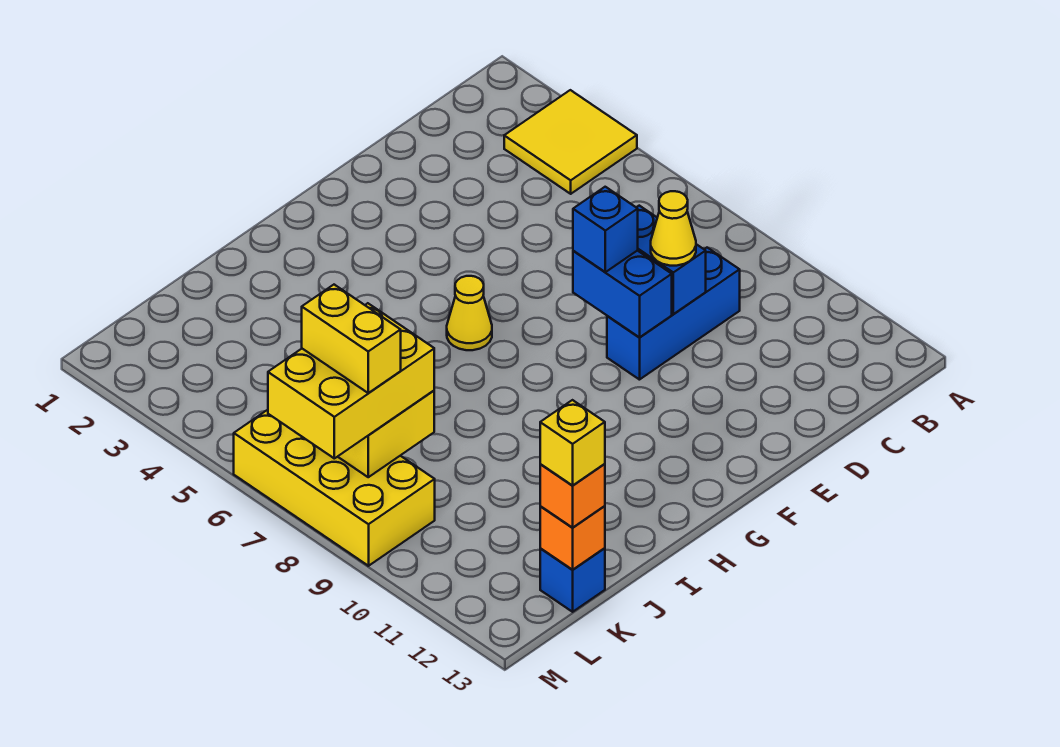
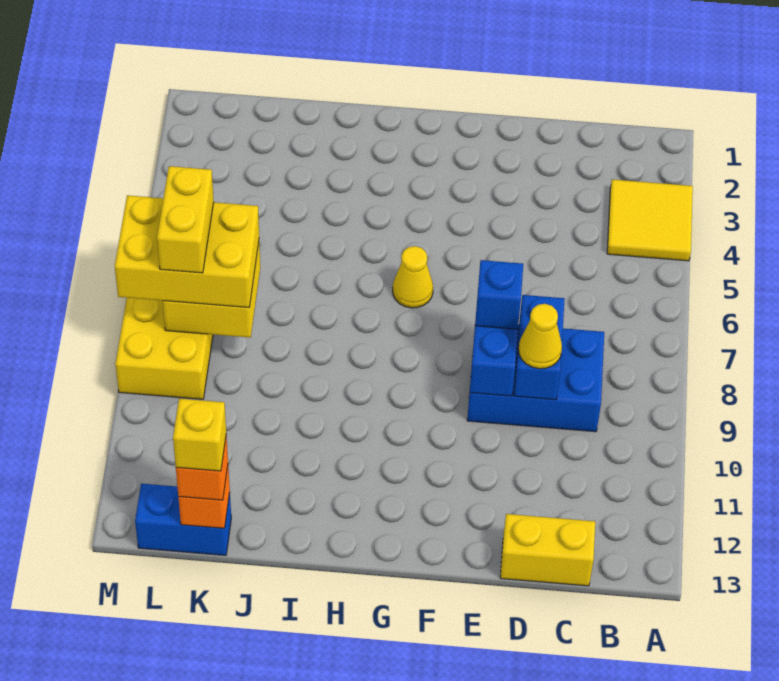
blue brick C9:E9 level 1 -> blue brick C8:E9 level 1
none -> yellow brick C13:D13 level 1
blue brick K13 level 1 -> blue brick K13:L13 level 1

